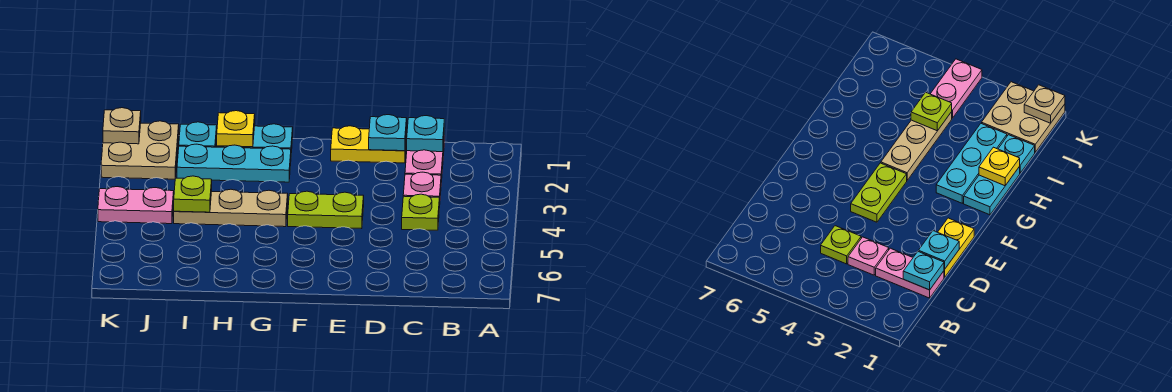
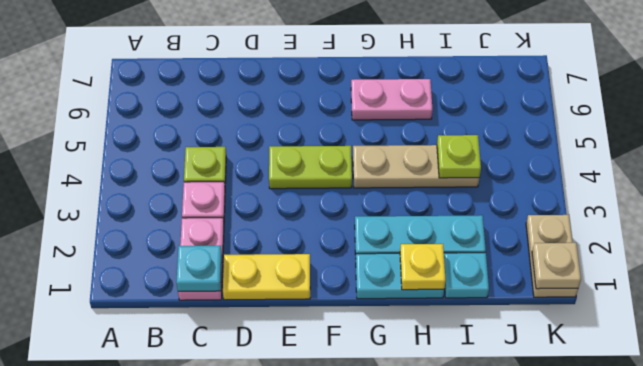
cyan plate D1 level 2 -> none
tan plate J1:K2 level 1 -> tan plate K1:K2 level 1
pink plate J4:K4 level 1 -> pink plate G6:H6 level 1

